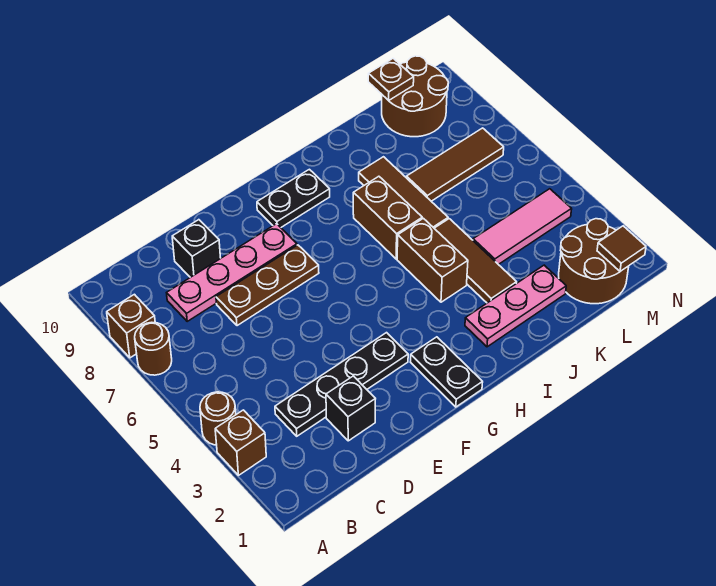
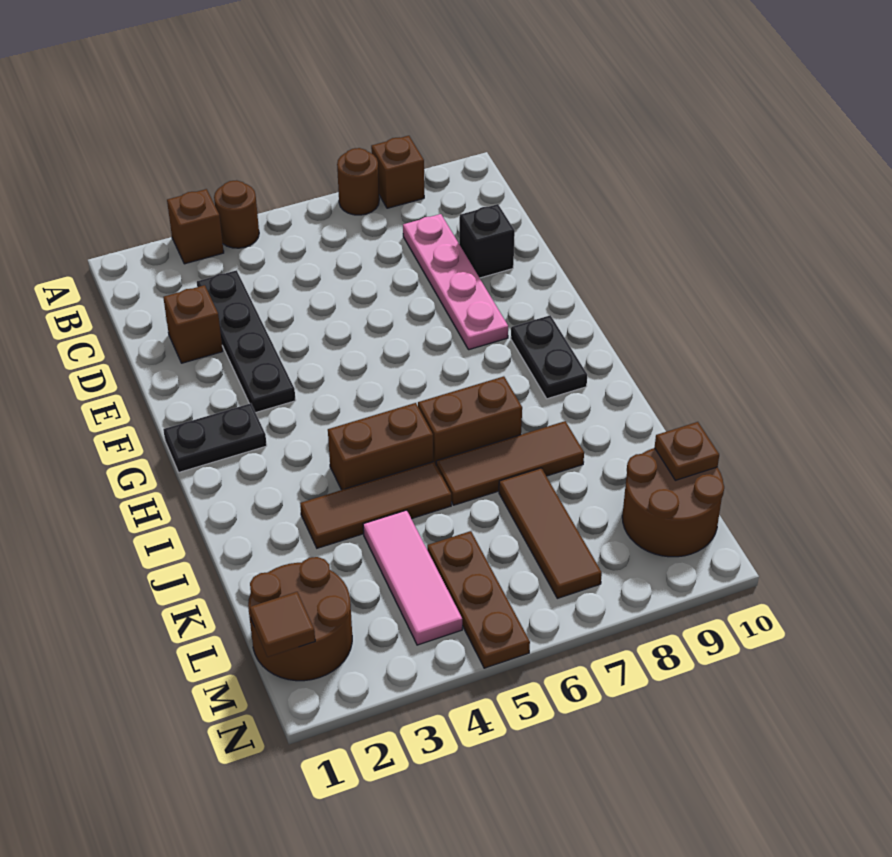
black brick D2 level 1 -> brown brick D2 level 1
brown plate D7:F7 level 1 -> brown plate L5:N5 level 1
pink plate I2:K2 level 1 -> none

